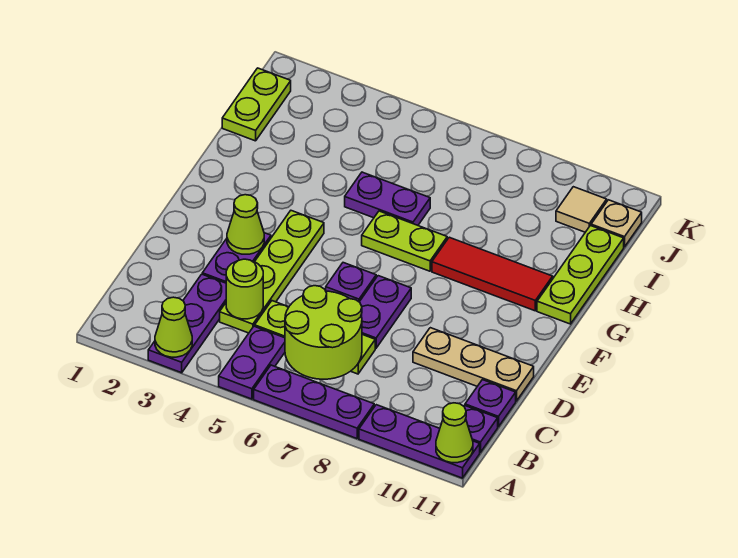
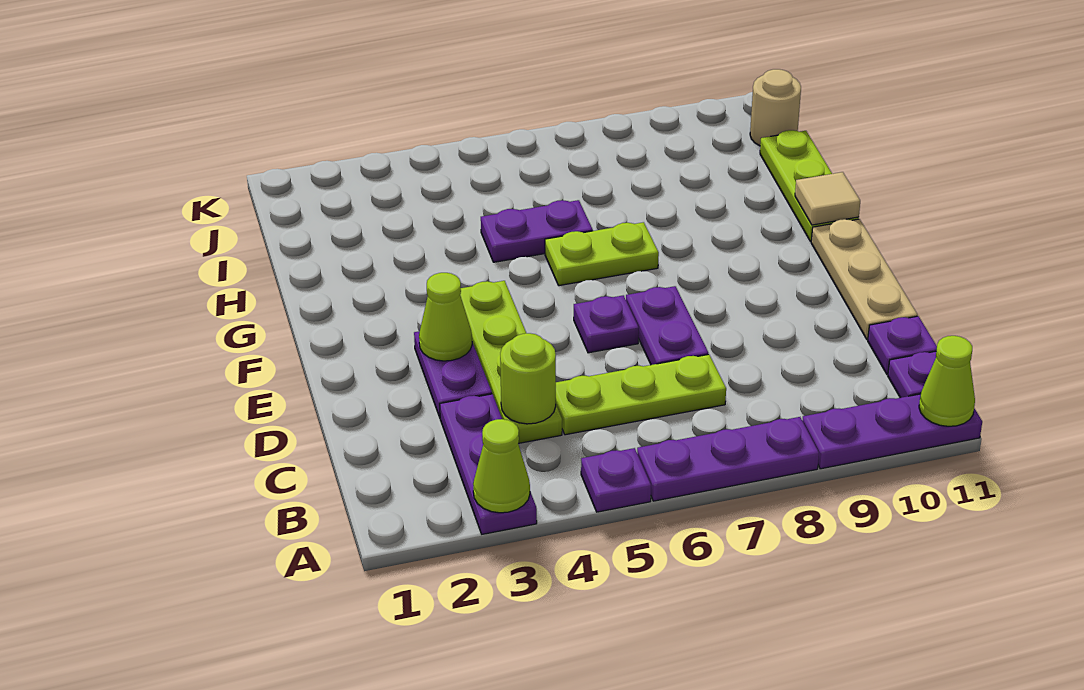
purple plate A5:B5 level 1 -> purple plate A5 level 1
lime round brick B6:C7 level 2 -> none
tan plate D9:D11 level 1 -> tan plate D11:F11 level 1
red tile G8:G10 level 1 -> none
lime plate I1:J1 level 1 -> none
tan tile J10 level 1 -> tan tile G11 level 2
tan plate J11 level 1 -> tan round brick J11 level 1

